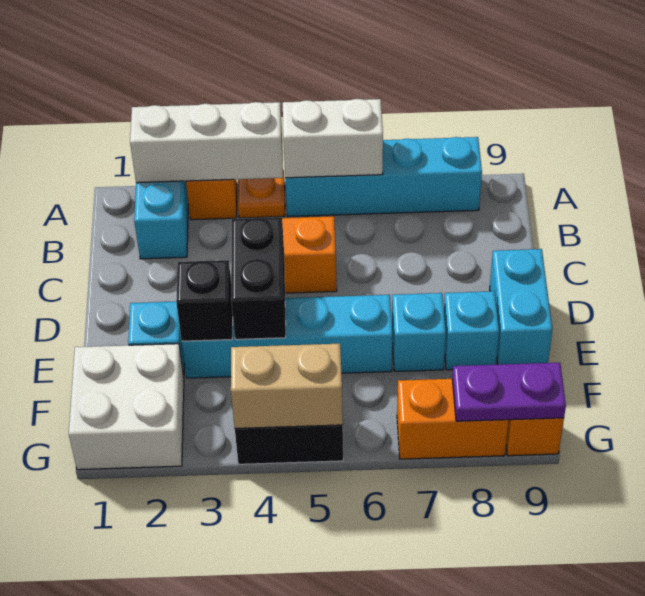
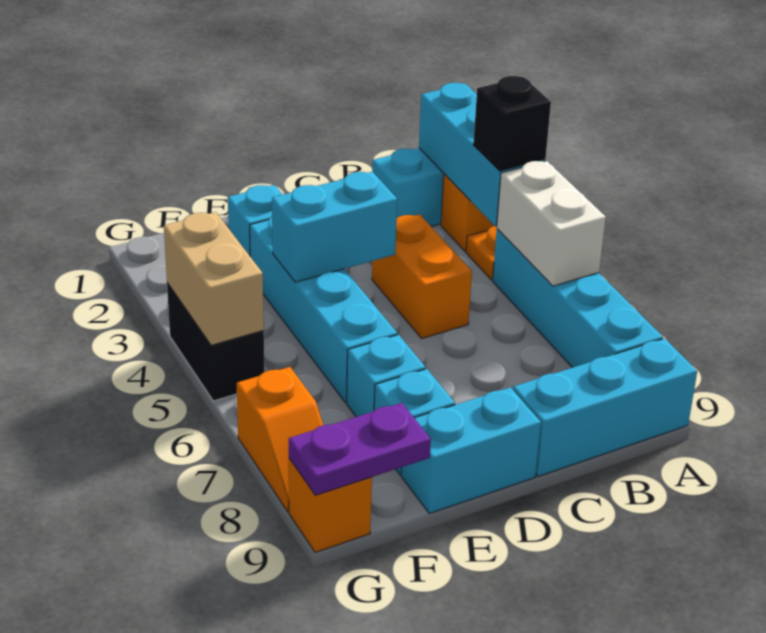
white brick A2:A4 level 2 -> cyan brick A2:A4 level 2
none -> cyan brick A9:C9 level 1
black brick D4:E4 level 2 -> cyan brick D4:E4 level 2
black brick E3 level 2 -> black brick A4 level 3
white brick F1:G2 level 1 -> none
orange brick G7:G8 level 1 -> orange slope G7:G8 level 1 top 7
purple plate G8:G9 level 2 -> purple plate F9:G9 level 2

